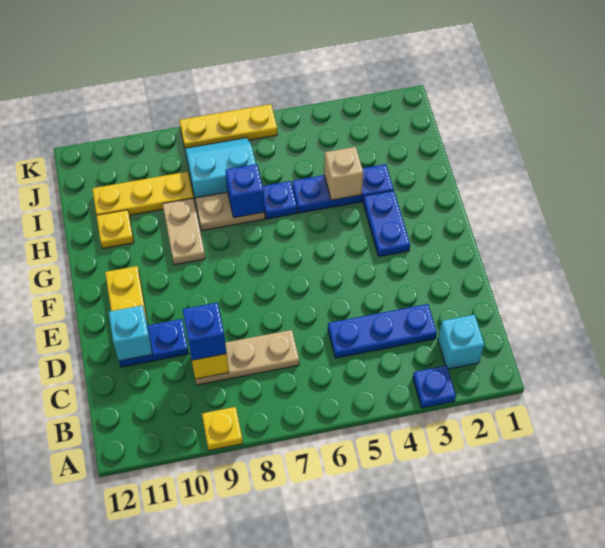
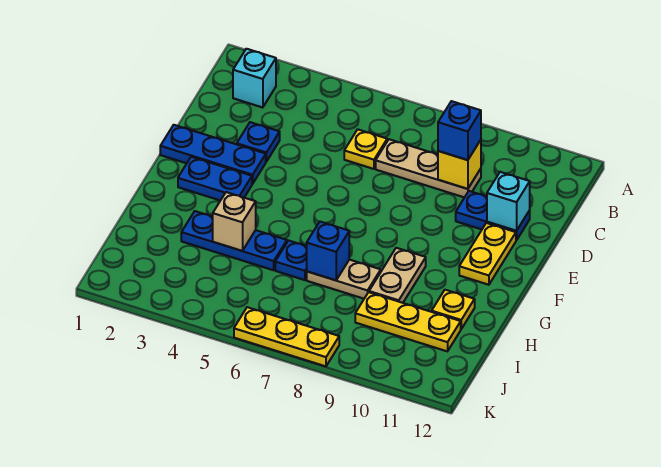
blue plate A3 level 1 -> blue plate D3 level 1
yellow plate A9 level 1 -> yellow plate C6 level 1
blue plate C3:C5 level 1 -> blue plate E1:E3 level 1
blue plate F3:G3 level 1 -> blue plate F2:F3 level 1
cyan slope I7:J8 level 1 top I -> none

